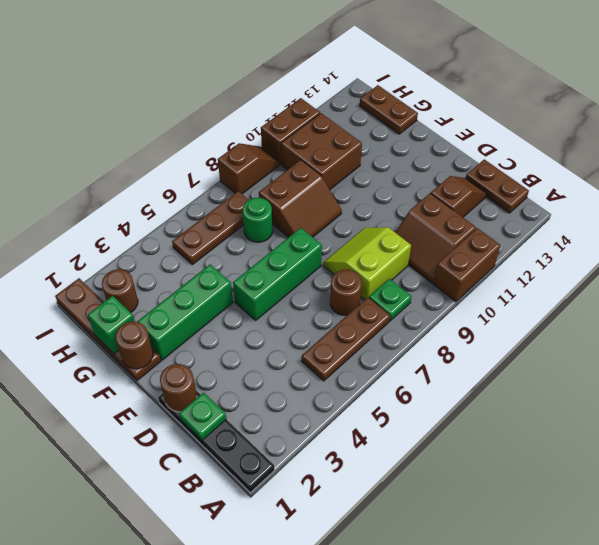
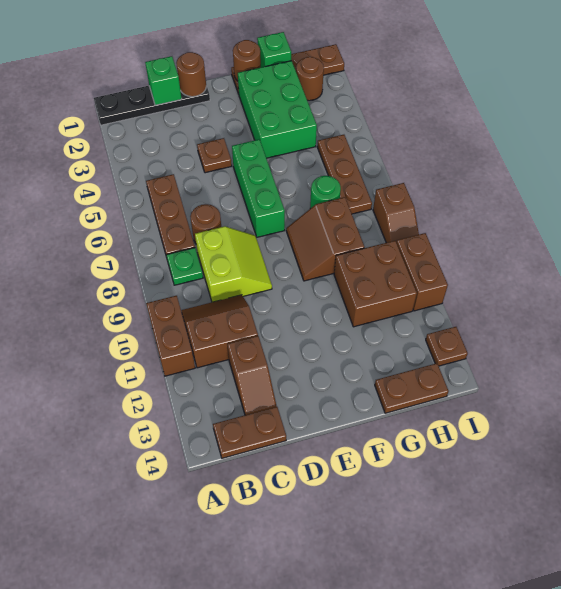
green plate C1 level 2 -> green brick C1 level 2
none -> brown plate D4 level 1
green brick F2:F4 level 1 -> green brick F2:G4 level 1
none -> brown plate I13 level 1

